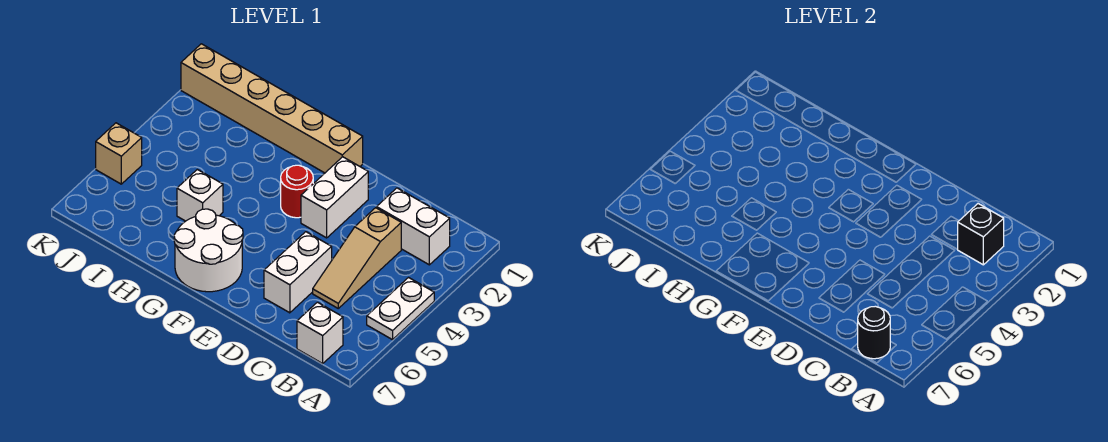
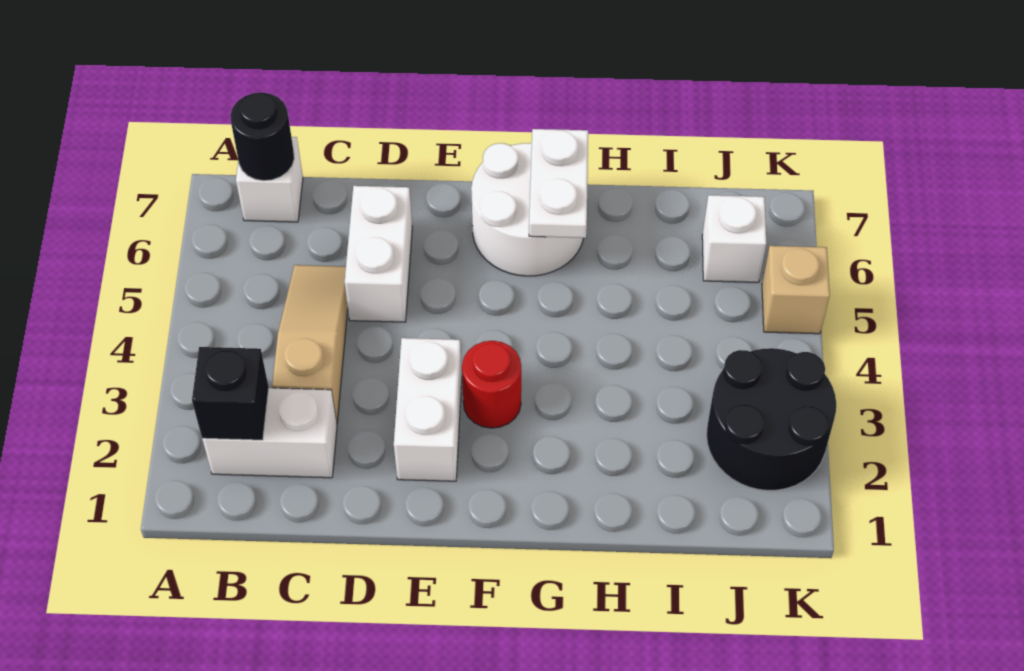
white plate A4:A5 level 1 -> white plate G6:G7 level 2
tan brick F1:K1 level 1 -> none
white brick H5 level 1 -> white brick J6 level 1
none -> black round brick J2:K3 level 1

